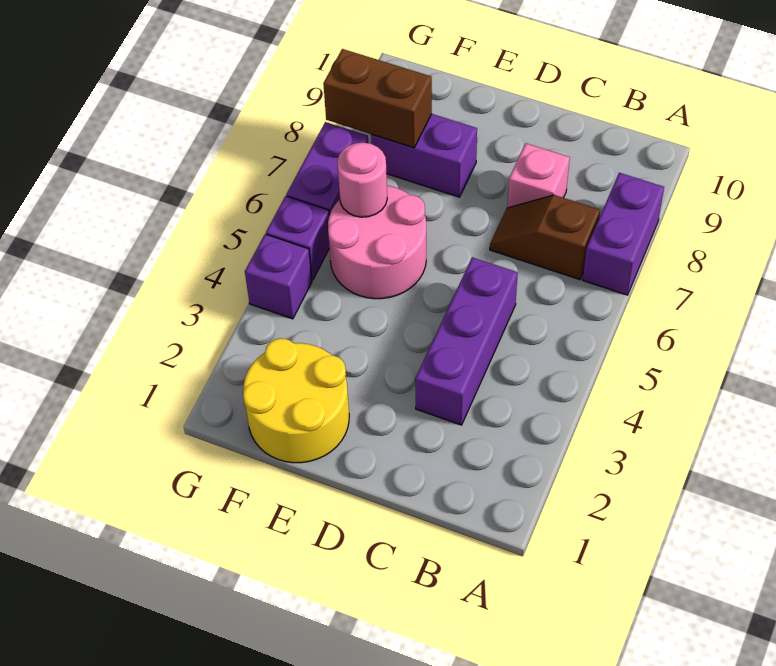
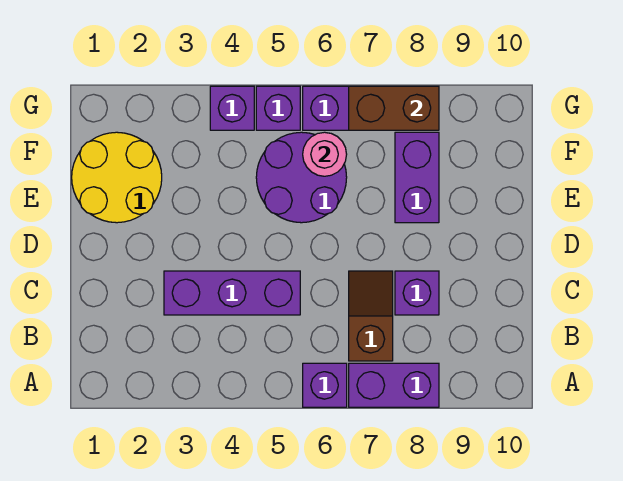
none -> purple brick A6 level 1
pink brick C8 level 1 -> purple brick C8 level 1
pink round brick E5:F6 level 1 -> purple round brick E5:F6 level 1
brown brick F8:G8 level 2 -> brown brick G7:G8 level 2

